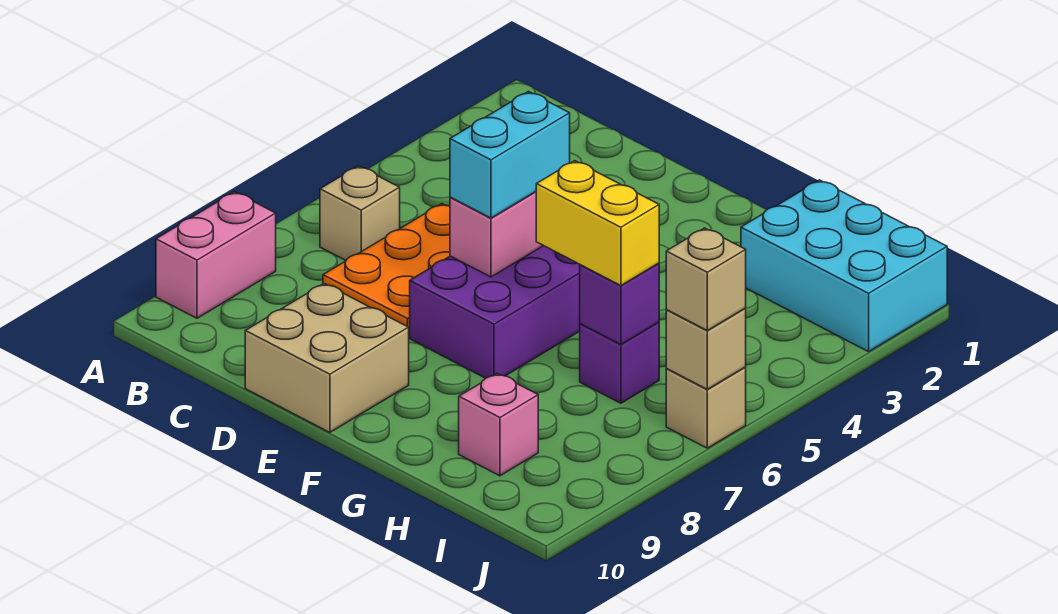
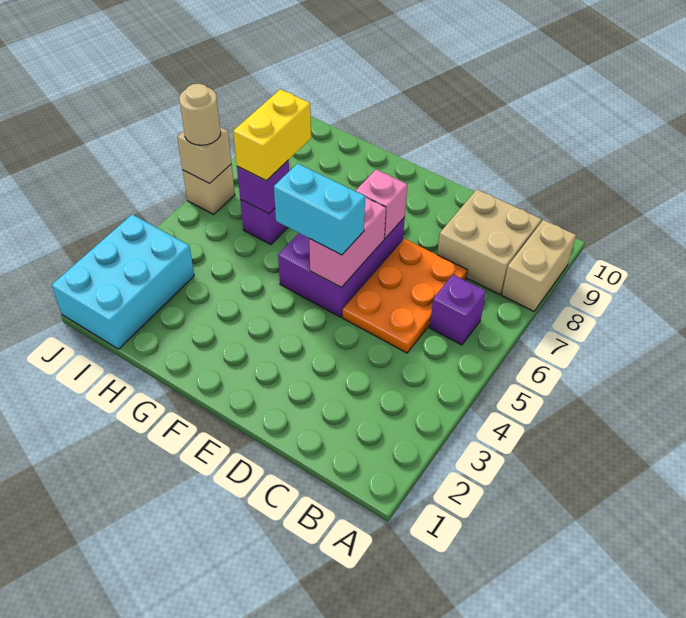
pink brick A8:A9 level 1 -> tan brick A8:A9 level 1
tan brick B6 level 1 -> purple brick B6 level 1
tan brick D9:E10 level 1 -> tan brick B8:C9 level 1
cyan brick E5:E6 level 3 -> cyan brick E5:F5 level 3
yellow brick G6:H6 level 3 -> yellow brick H6:H7 level 3
cyan brick H1:J2 level 1 -> cyan brick I1:J3 level 1
pink brick H9 level 1 -> pink brick E7 level 2
tan brick J6 level 3 -> tan round brick J6 level 3

